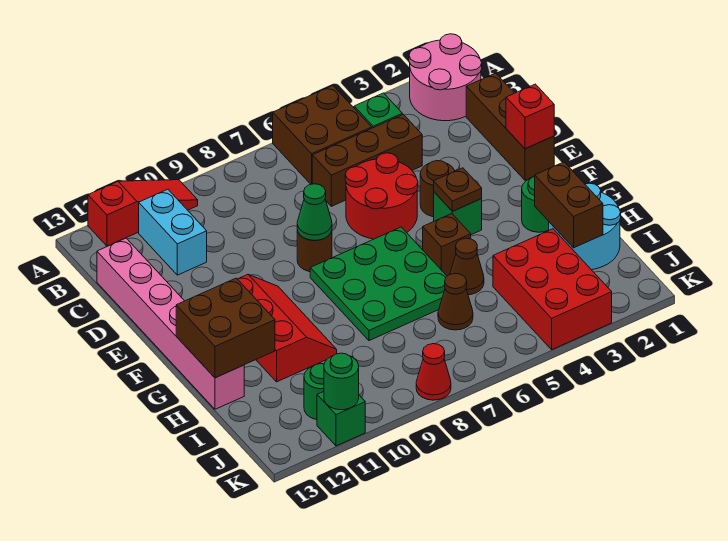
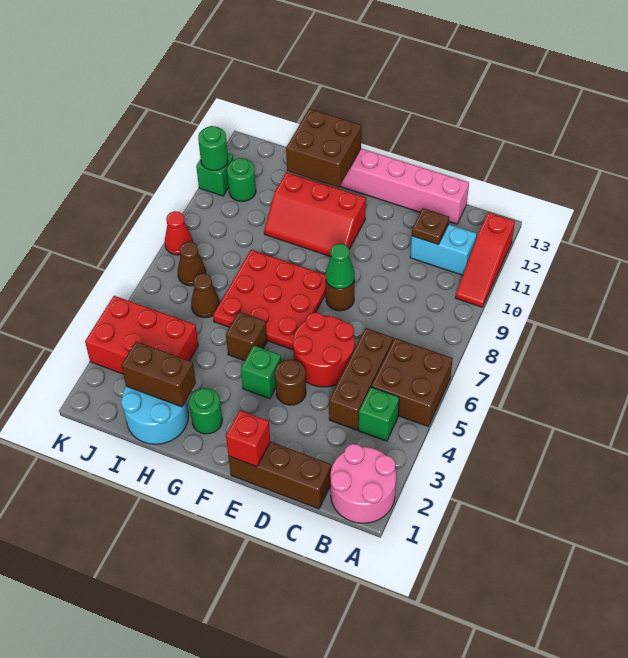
brown plate F4 level 2 -> brown plate C11 level 2
green plate F6:H8 level 1 -> red plate F6:H8 level 1
brown cone H5 level 1 -> brown cone J7 level 1

